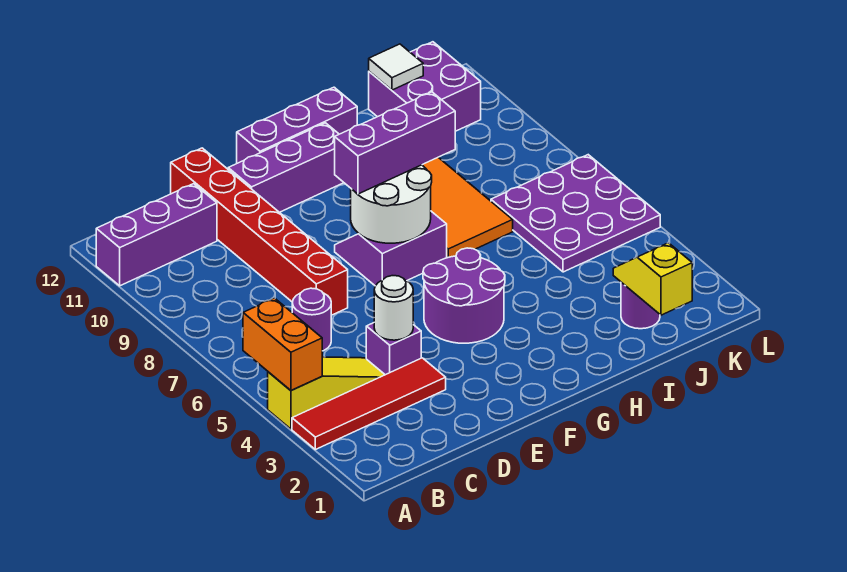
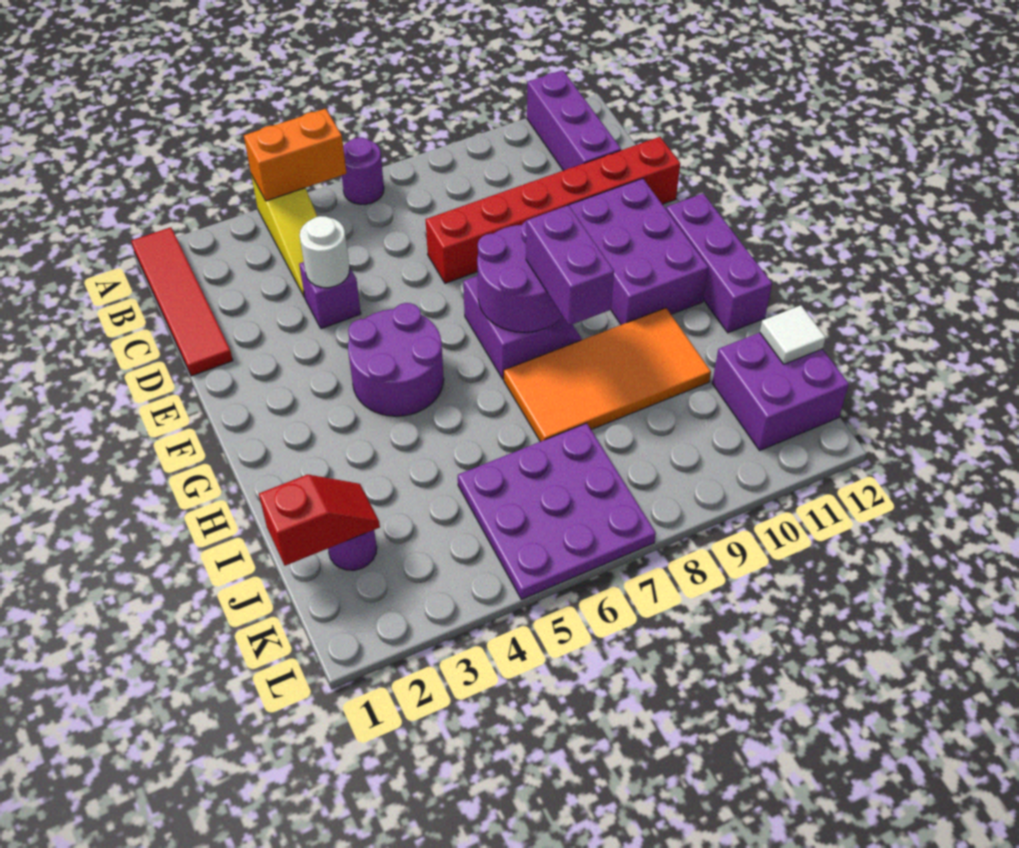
red tile A3:D3 level 1 -> red tile A1:D1 level 1
purple round brick C6 level 1 -> purple round brick A6 level 1
purple brick E11:G11 level 1 -> purple brick E10:G11 level 1
white round brick F7:G8 level 2 -> purple round brick F7:G8 level 2
purple brick F8:H8 level 3 -> purple brick G8:H8 level 3
yellow slope J1:J2 level 2 top 1 -> red slope J1:J2 level 2 top 1

